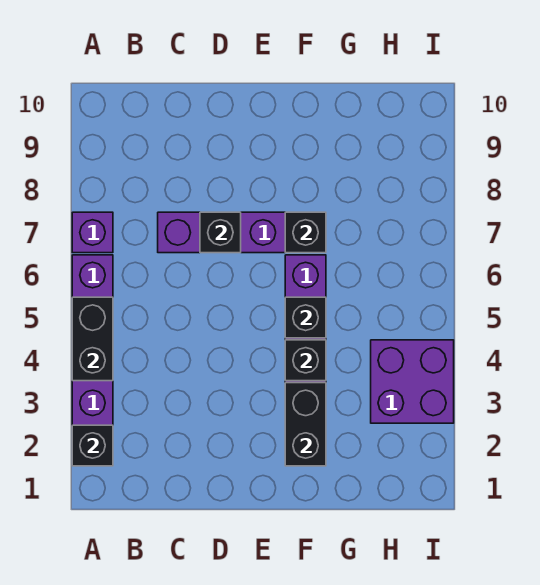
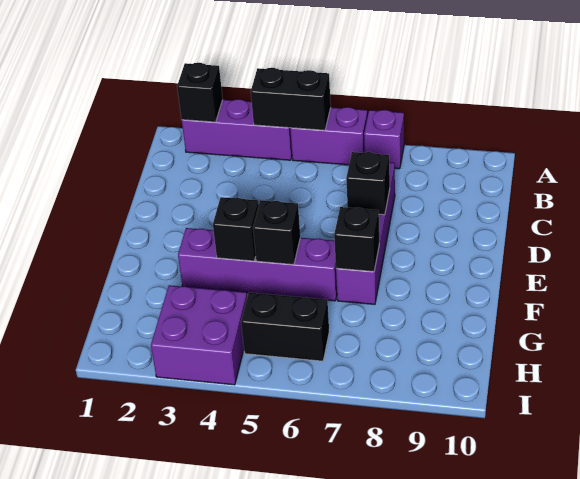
black brick F2:F3 level 2 -> black brick H5:H6 level 1

